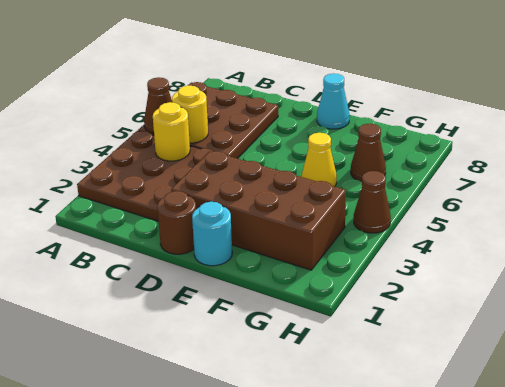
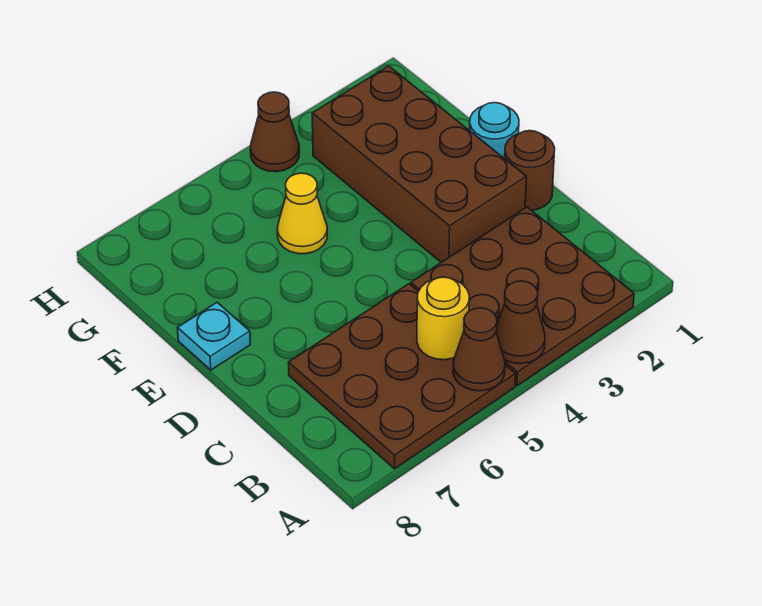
yellow round brick B4 level 2 -> none
cyan cone E8 level 1 -> cyan plate E8 level 1
brown cone G6 level 1 -> brown cone A4 level 2

